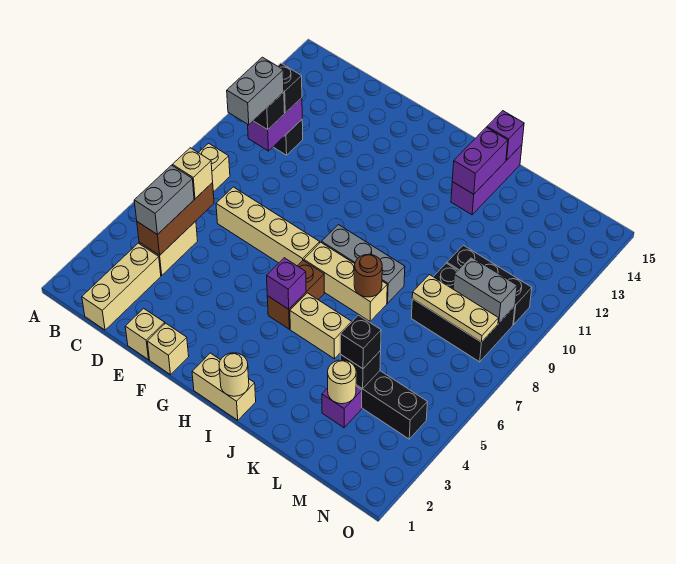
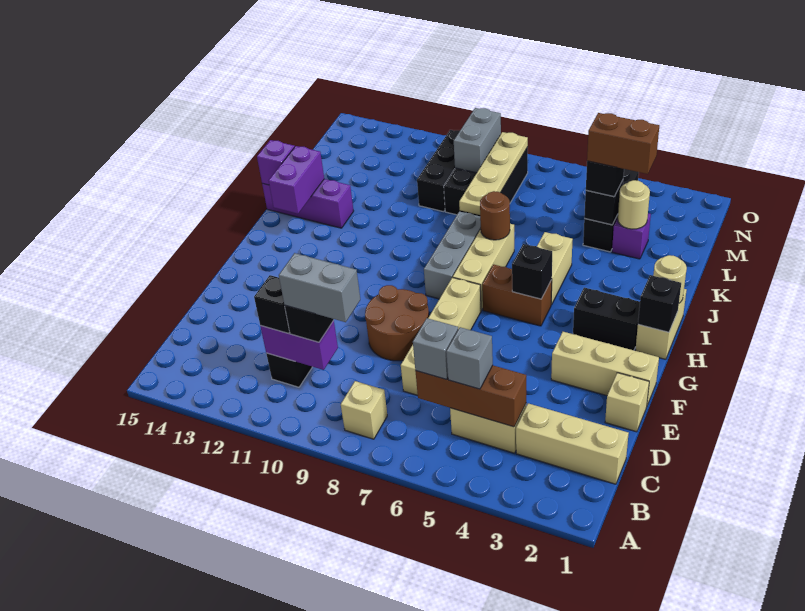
grey brick C4:C5 level 3 -> grey brick C5 level 3
tan brick C6 level 3 -> grey brick C6 level 3
none -> brown round brick E8:F9 level 1
tan brick F1 level 1 -> tan brick F1:F3 level 1
none -> black brick H1 level 2
none -> black brick H2:H3 level 1
purple brick H5 level 2 -> black brick H5 level 2
purple brick J13:J14 level 2 -> purple brick I14:J14 level 2
none -> brown brick L3:L4 level 4
tan plate L8:N8 level 2 -> tan plate K8:N8 level 2

